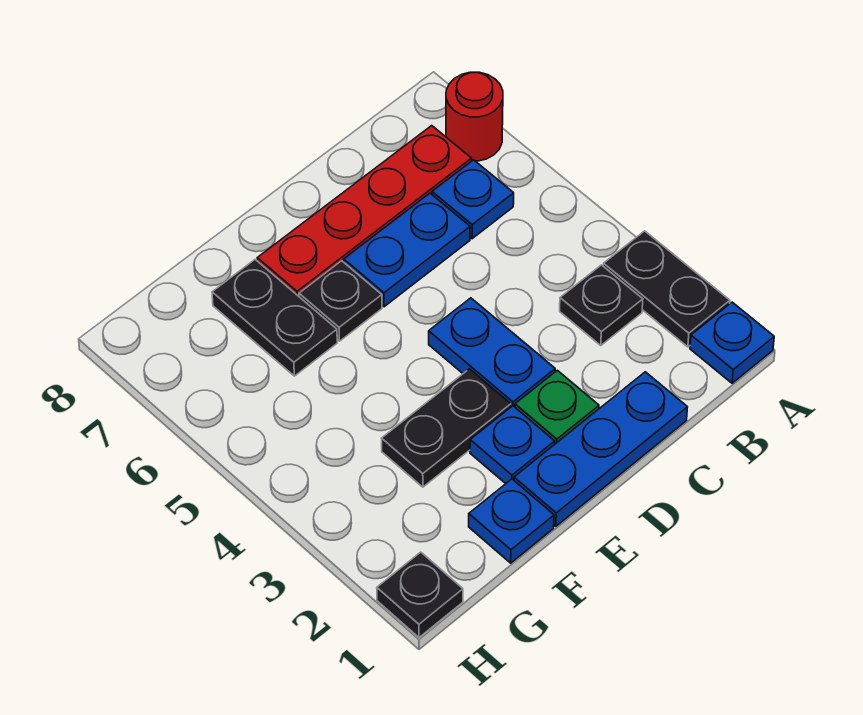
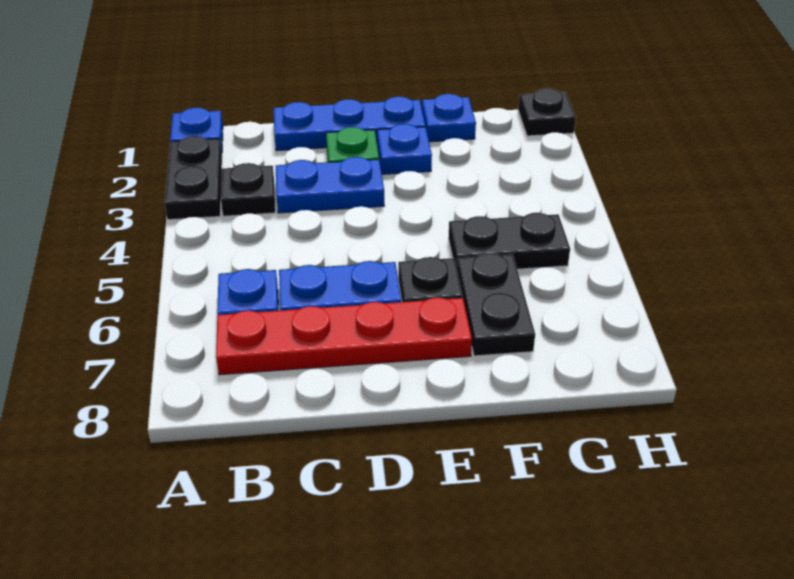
red round brick A7 level 1 -> none
blue plate D3:D4 level 1 -> blue plate C3:D3 level 1
black plate E3:F3 level 1 -> black plate F5:G5 level 1

